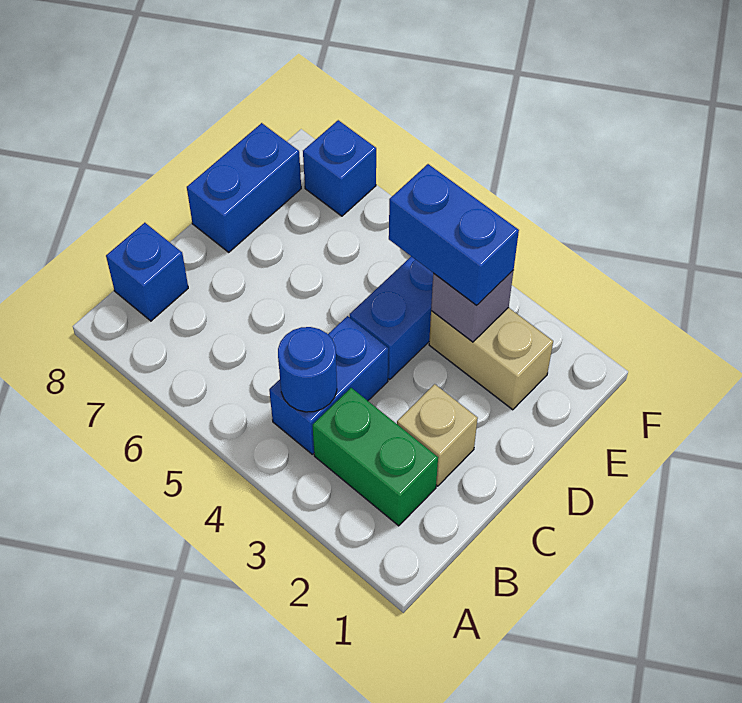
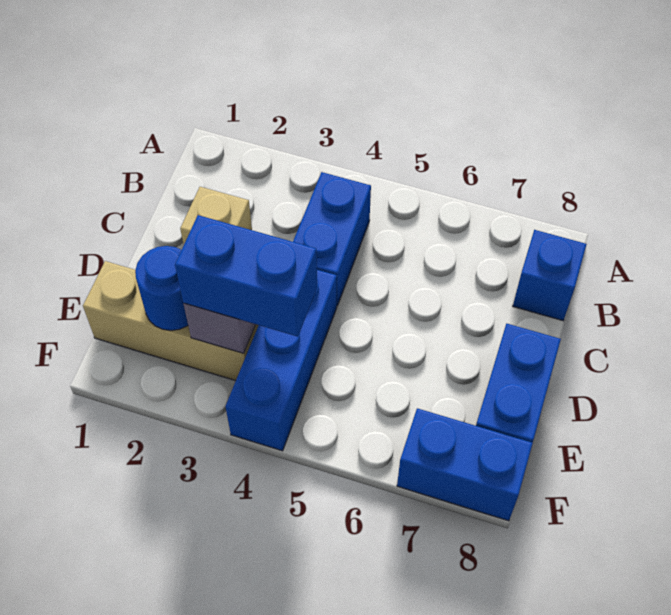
green brick B2:B3 level 1 -> none
blue round brick B4 level 2 -> blue round brick E2 level 2
tan brick E2:E3 level 1 -> tan brick E1:E3 level 1
blue brick F7 level 1 -> blue brick F7:F8 level 1

